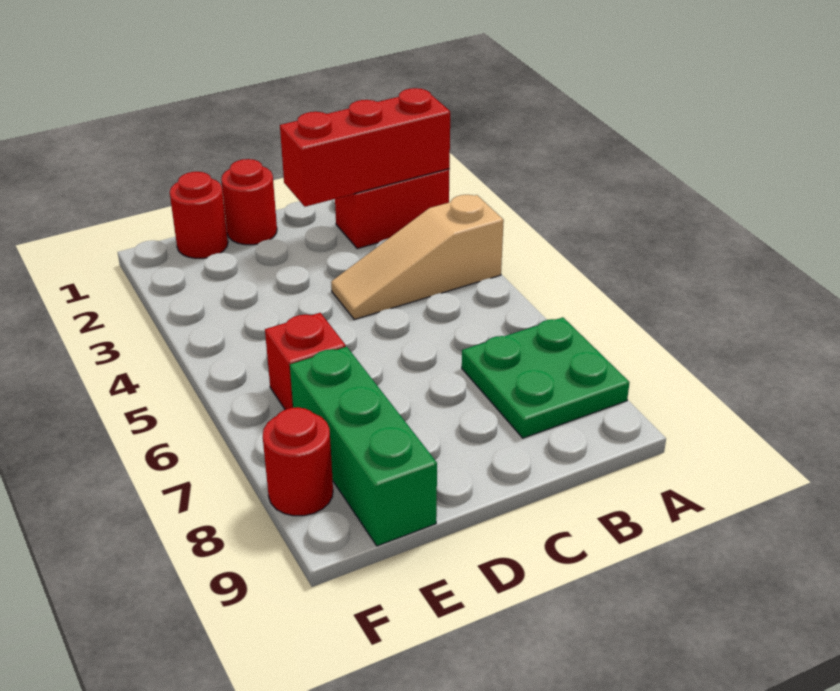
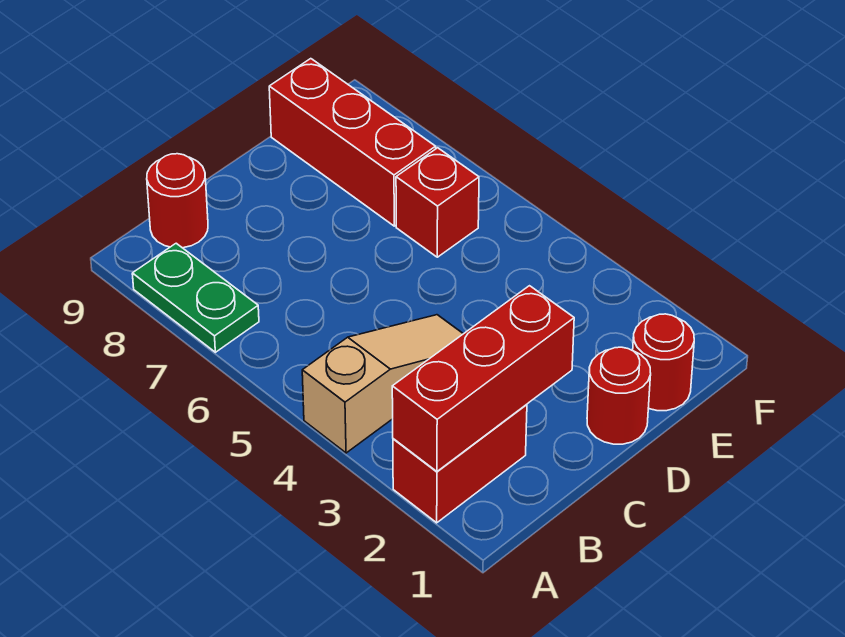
green plate A7:B8 level 1 -> green plate A7:A8 level 1
green brick E7:E9 level 1 -> red brick E7:E9 level 1
red round brick F8 level 1 -> red round brick B9 level 1

